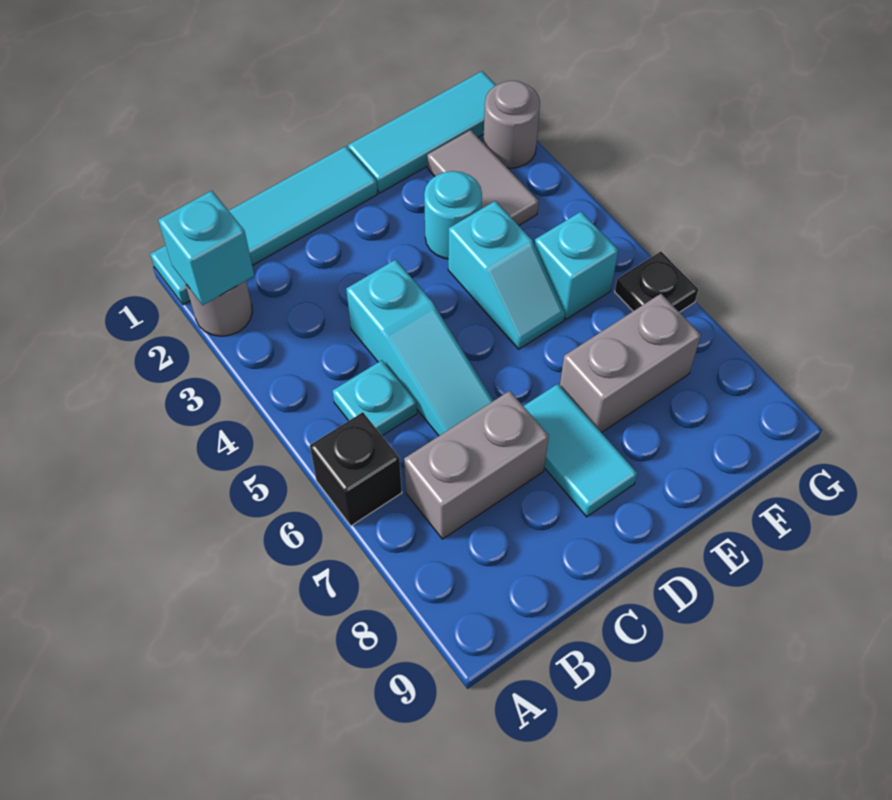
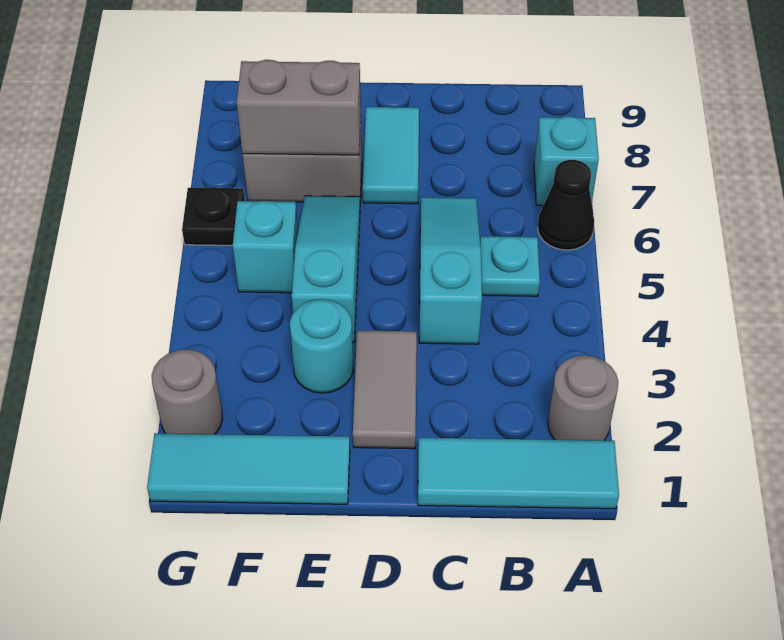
cyan tile A1:D1 level 1 -> cyan tile A1:C1 level 1
cyan brick A2 level 2 -> cyan brick A7 level 1
black brick A6 level 1 -> black cone A6 level 1
grey brick B7:C7 level 1 -> grey brick E7:F7 level 2
cyan slope E4:E5 level 1 top 4 -> cyan slope E4:E6 level 1 top 4
grey tile F2:F3 level 1 -> grey tile D2:D3 level 1

